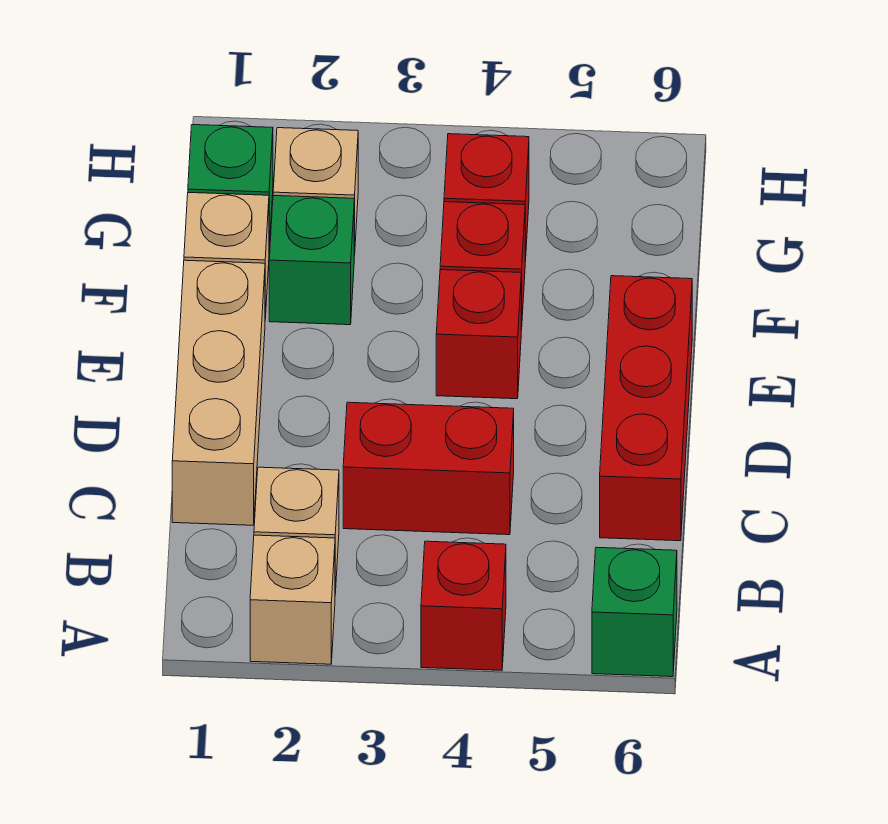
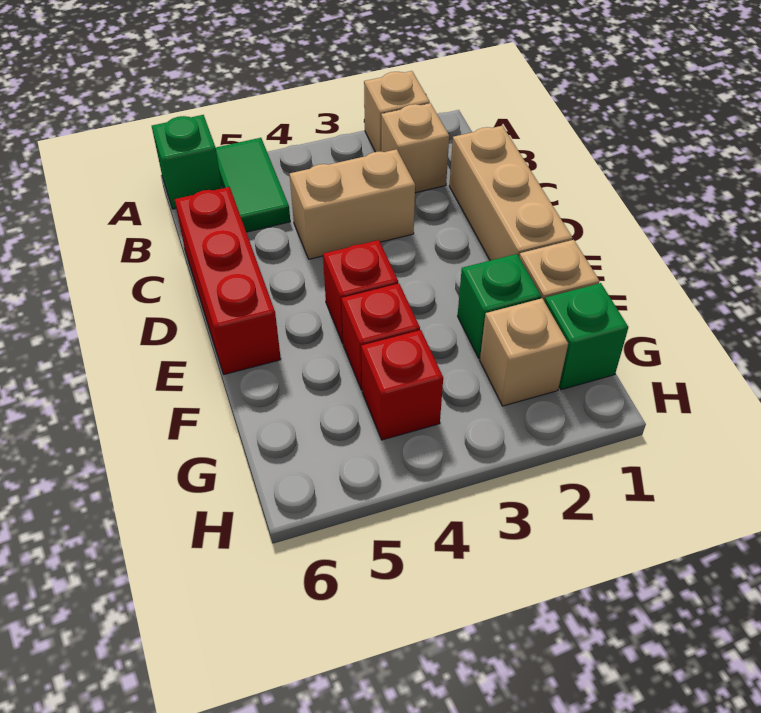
red brick A4 level 1 -> none
none -> green tile A5:B5 level 1
red brick C3:C4 level 1 -> tan brick C3:C4 level 1

